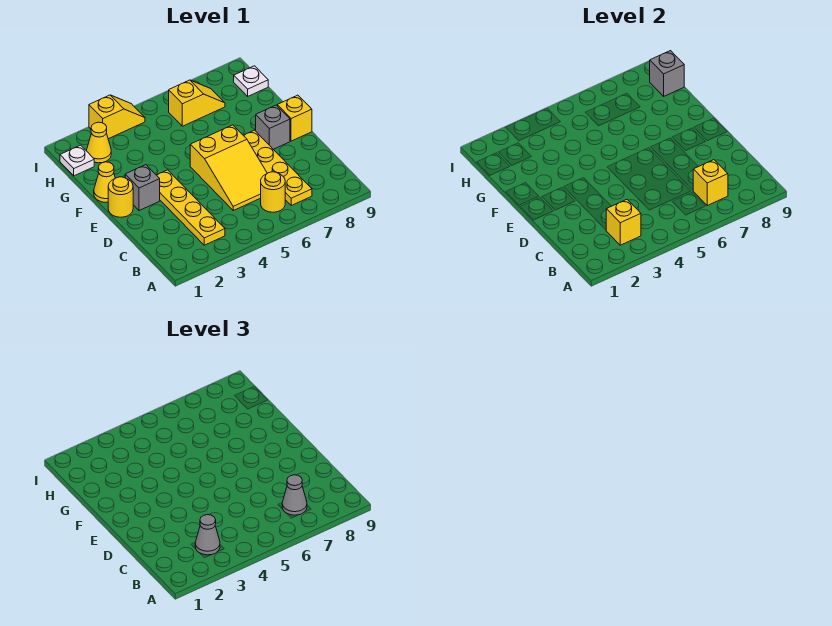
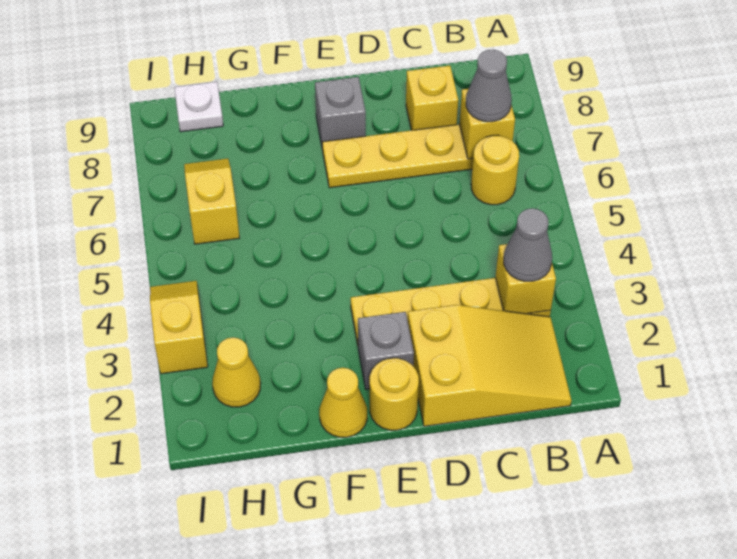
yellow slope C5:E6 level 1 top E -> yellow slope B1:D2 level 1 top D
yellow brick E9 level 1 -> yellow brick C8 level 1
white plate H1 level 1 -> none
grey brick H9 level 2 -> none

